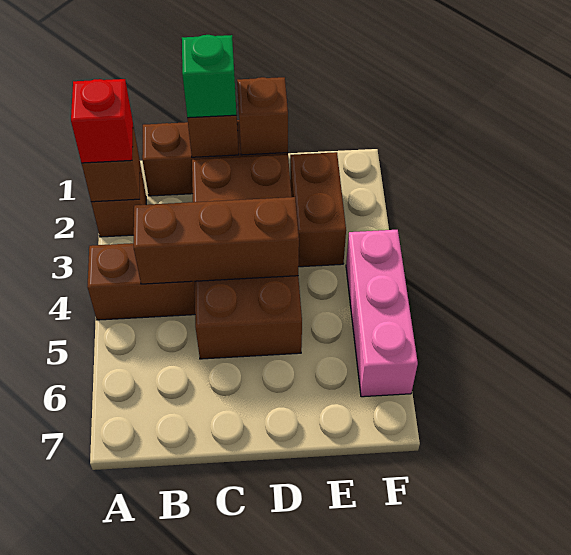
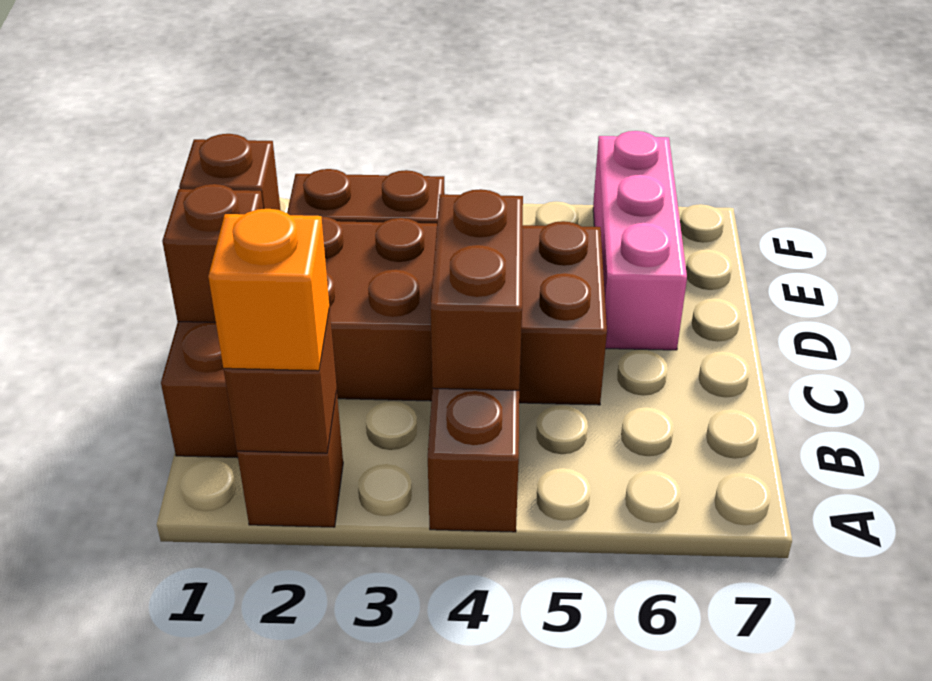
red brick A2 level 3 -> orange brick A2 level 3
brown brick B4:D4 level 2 -> brown brick B4:C4 level 2
green brick C1 level 3 -> none
pink brick F4:F6 level 1 -> pink brick D6:F6 level 1

